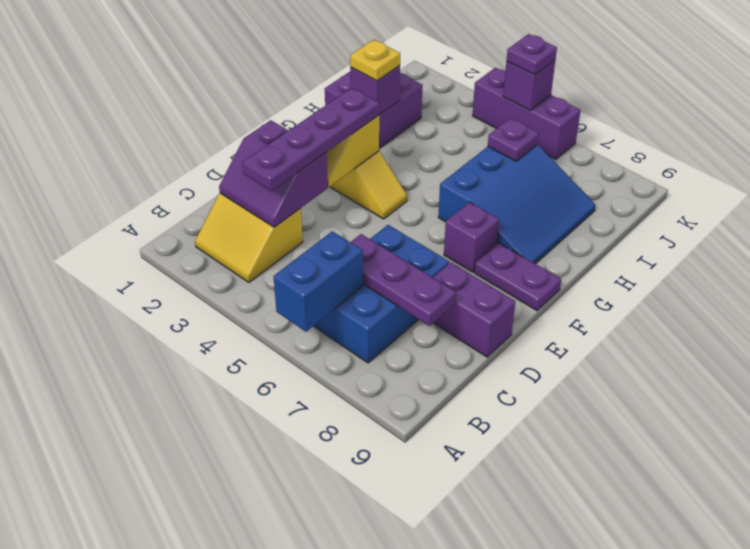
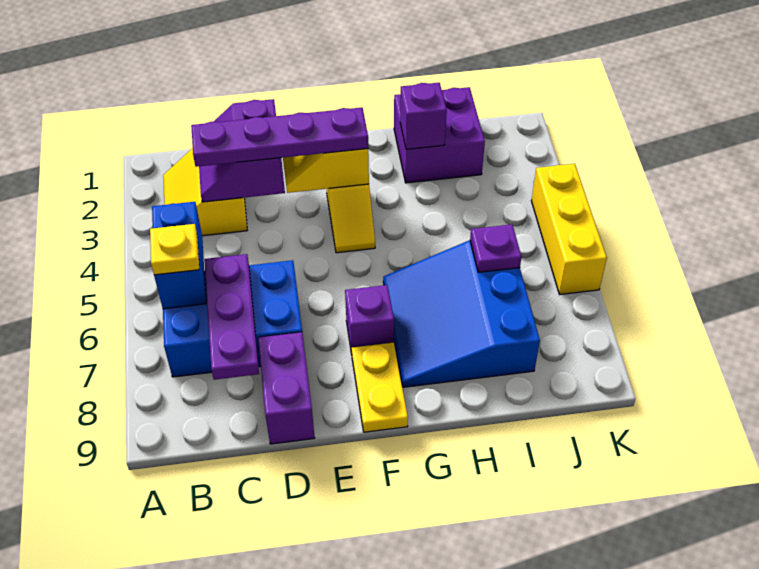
blue brick A6:B6 level 2 -> blue brick B5:B6 level 2
purple plate F8:F9 level 1 -> yellow plate F8:F9 level 1
blue slope G6:I8 level 1 top 6 -> blue slope G6:I8 level 1 top I
yellow plate H2 level 3 -> yellow plate B6 level 3
purple brick K4:K6 level 1 -> yellow brick K4:K6 level 1
purple brick K5 level 2 -> none
purple plate K5 level 3 -> none

